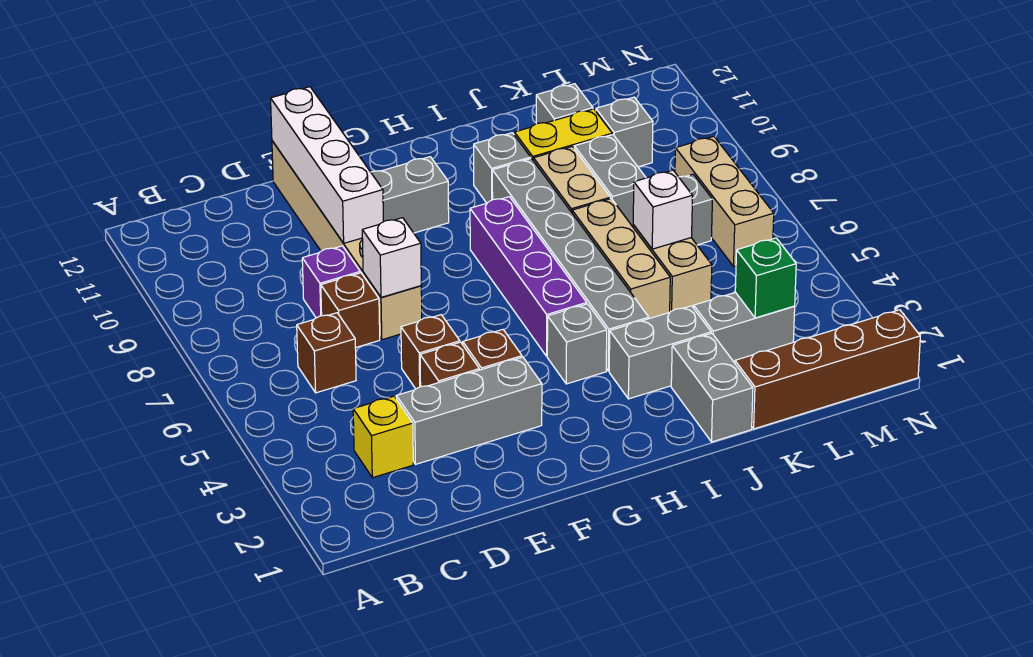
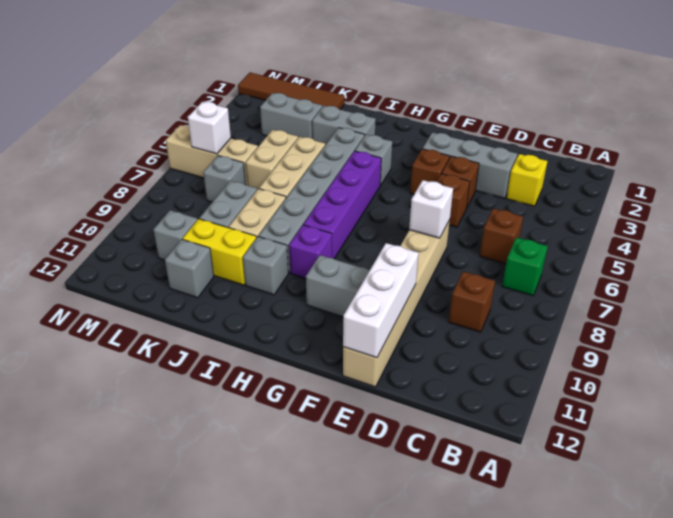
brown brick D7 level 1 -> brown brick C9 level 1
purple brick D8 level 1 -> purple brick H9 level 1
white brick E9:E12 level 2 -> white brick E10:E12 level 2
grey brick J1:J2 level 1 -> none
brown brick K1:N1 level 1 -> brown tile K1:N1 level 1
white brick K6 level 2 -> white brick M6 level 2
green brick L3 level 2 -> green brick B7 level 1
tan brick M6:M8 level 1 -> tan brick L6:N6 level 1

